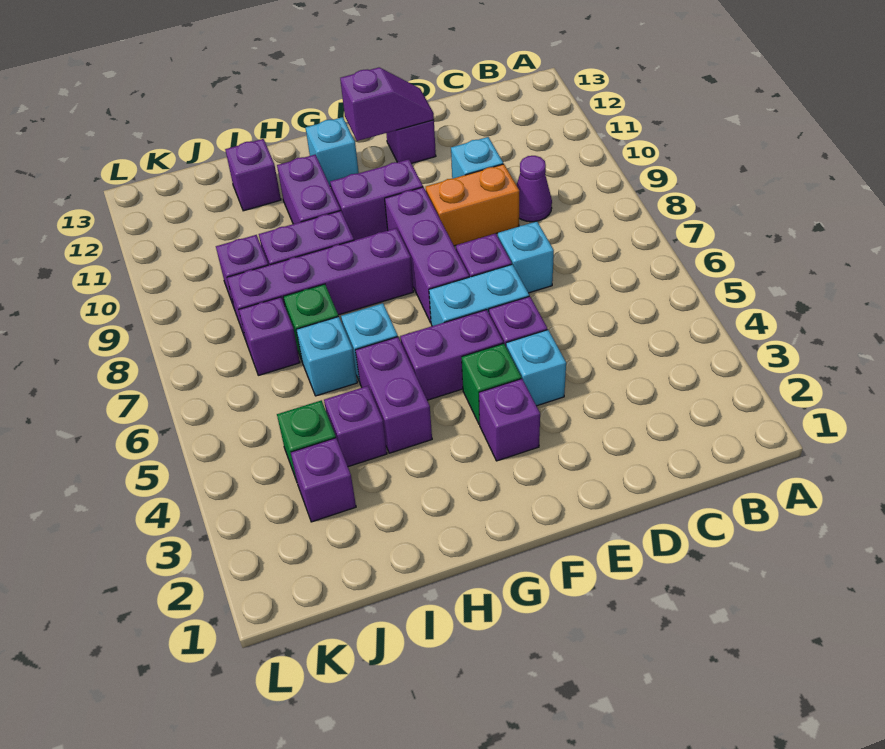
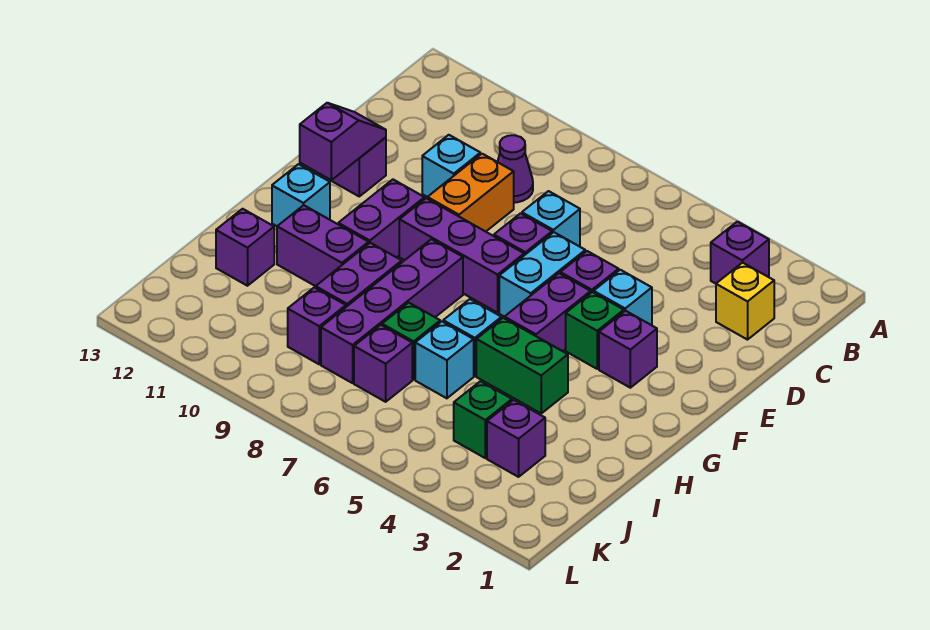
none -> yellow brick C2 level 1
purple brick H4:H5 level 1 -> green brick H4:H5 level 1
purple brick I4 level 1 -> purple brick B3 level 1

